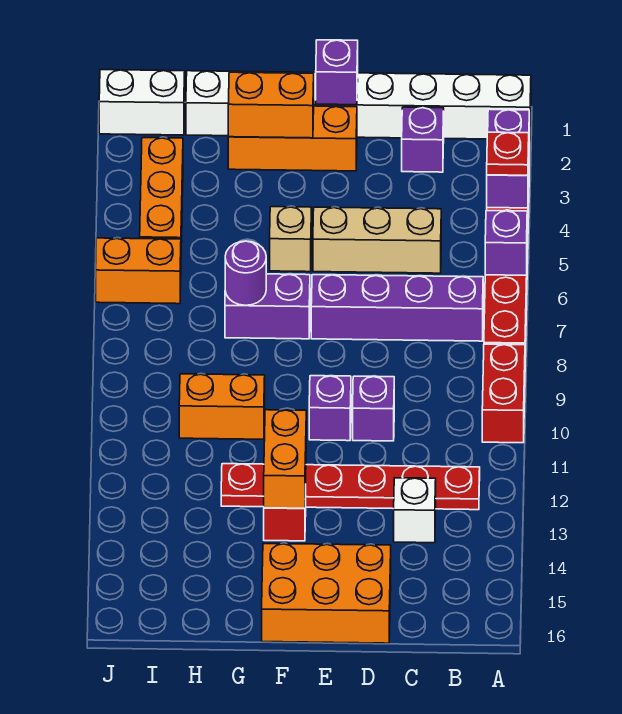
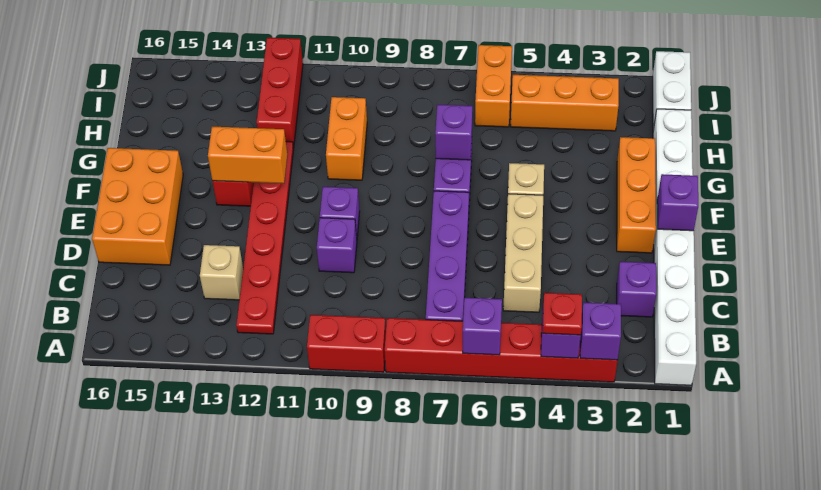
white brick C13 level 1 -> tan brick C13 level 1
orange brick F2:G2 level 2 -> none
purple round brick G7 level 2 -> purple brick G7 level 2
none -> red brick H12:J12 level 1

